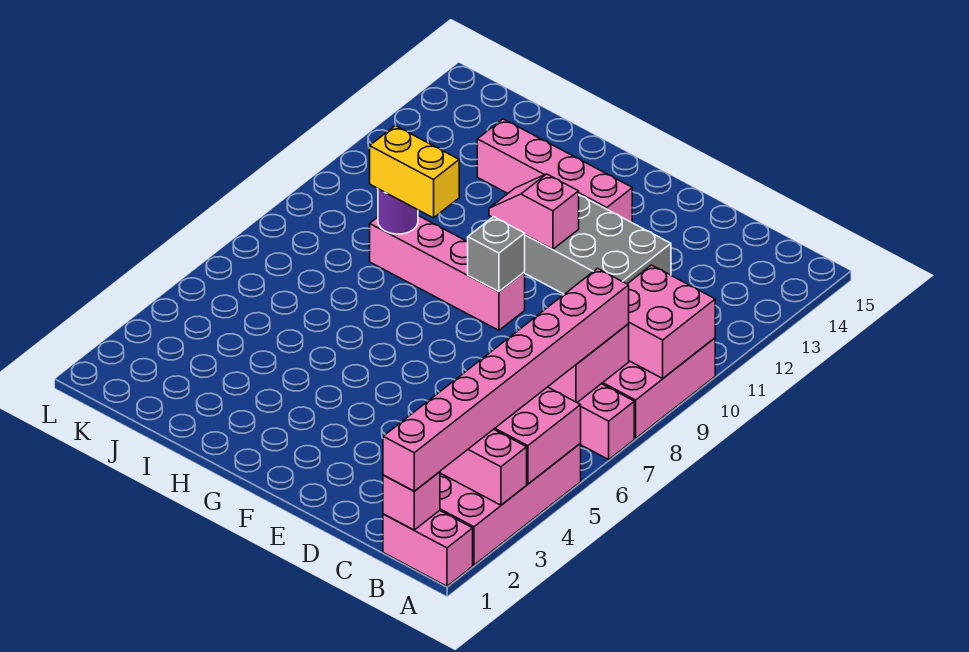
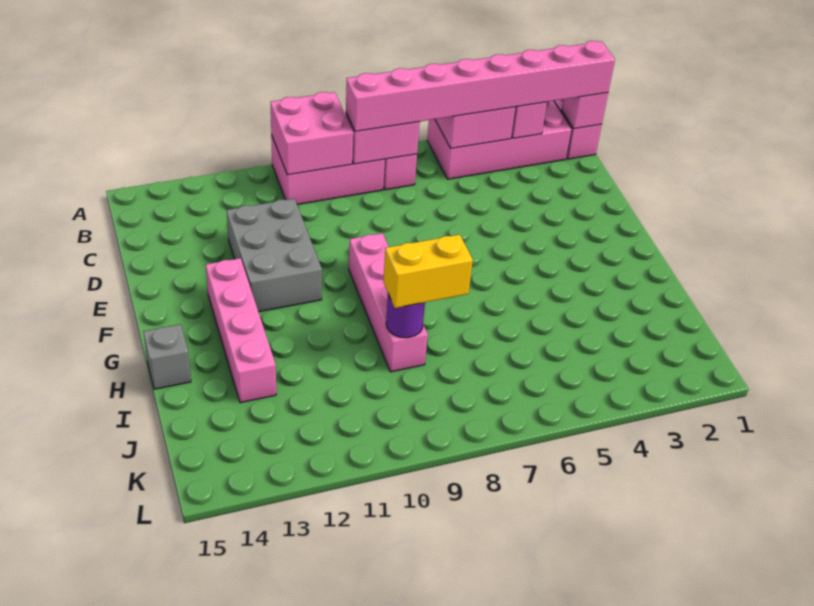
grey brick F9 level 2 -> grey brick H15 level 1
pink slope F11:G11 level 2 top F -> none
yellow brick H9:I9 level 3 -> yellow brick I8:I9 level 3

